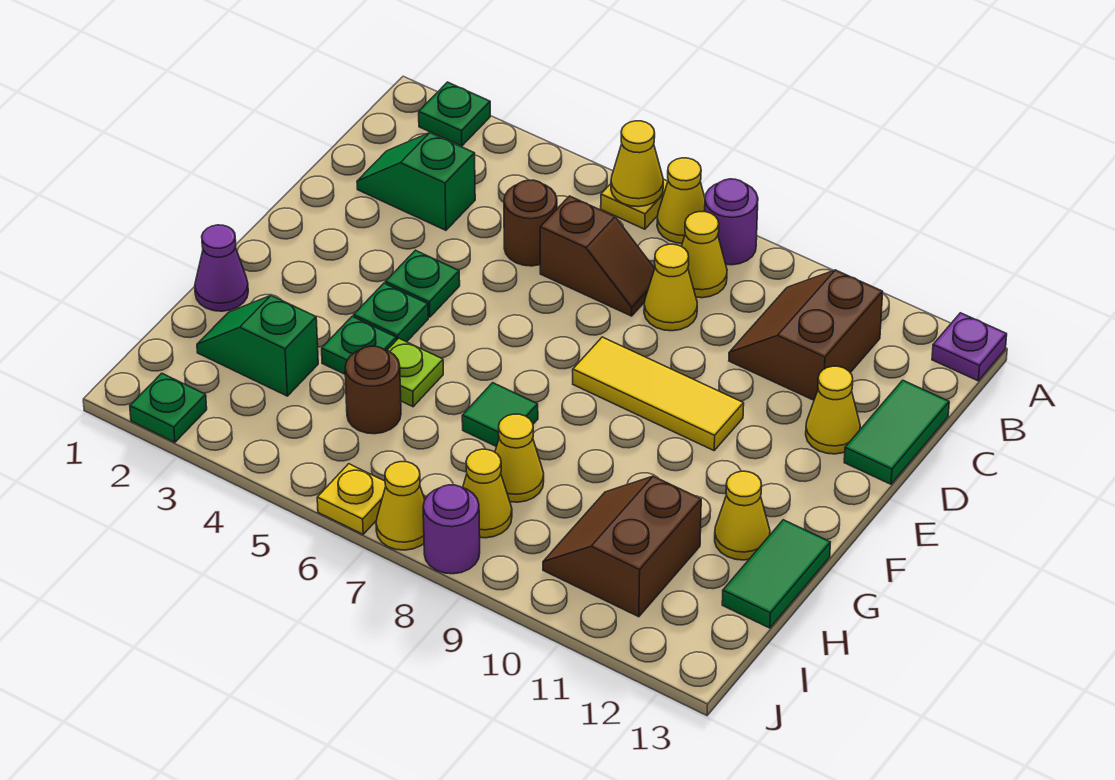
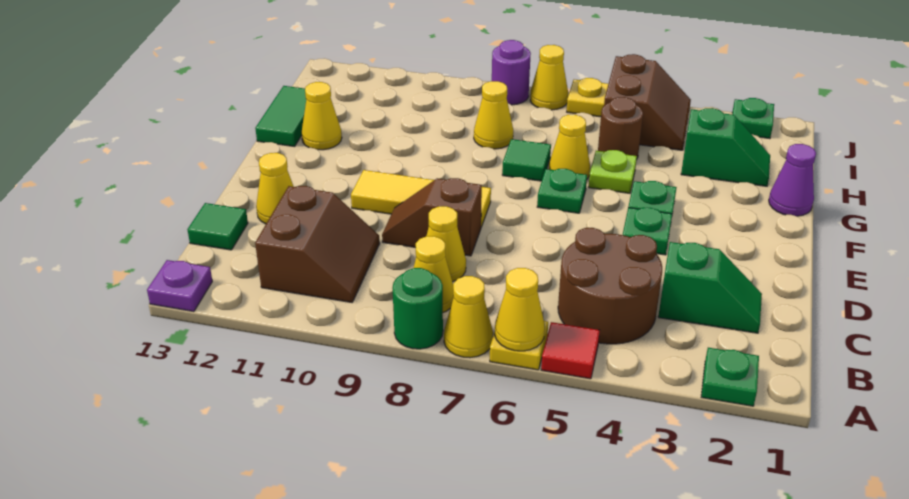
none -> red tile A5 level 1
purple round brick A8 level 1 -> green round brick A8 level 1
brown round brick C5 level 1 -> brown round brick B4:C5 level 1
brown slope C6:C7 level 1 top 6 -> brown slope D8:D9 level 1 top 8
green tile C13:D13 level 1 -> green tile C13 level 1
green plate G4 level 1 -> green plate F6 level 1
brown slope H10:I11 level 1 top 11 -> brown slope I4:J5 level 1 top 5
yellow cone I8 level 1 -> yellow cone G6 level 1

